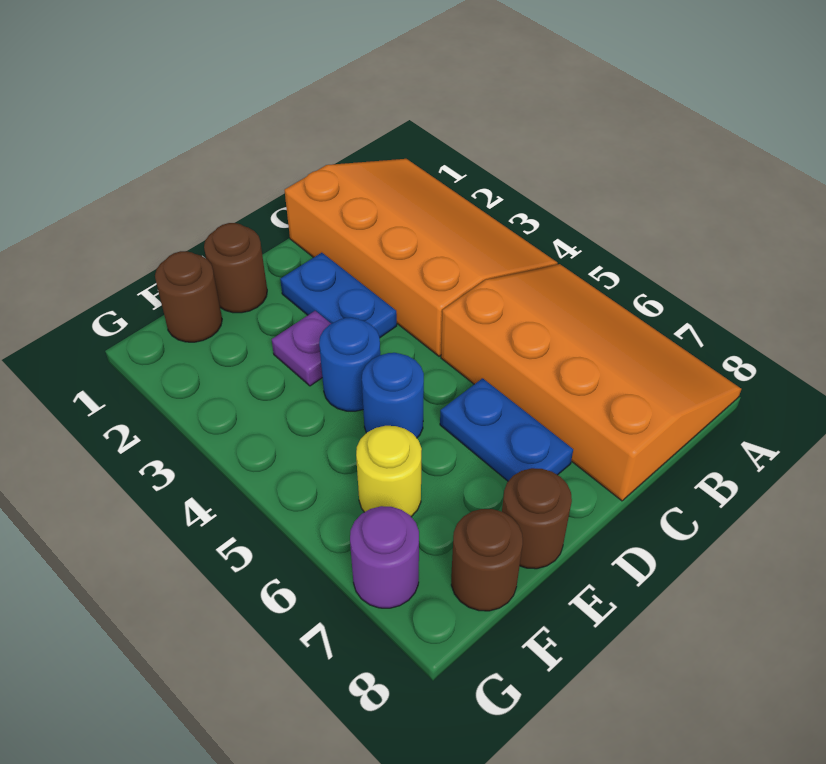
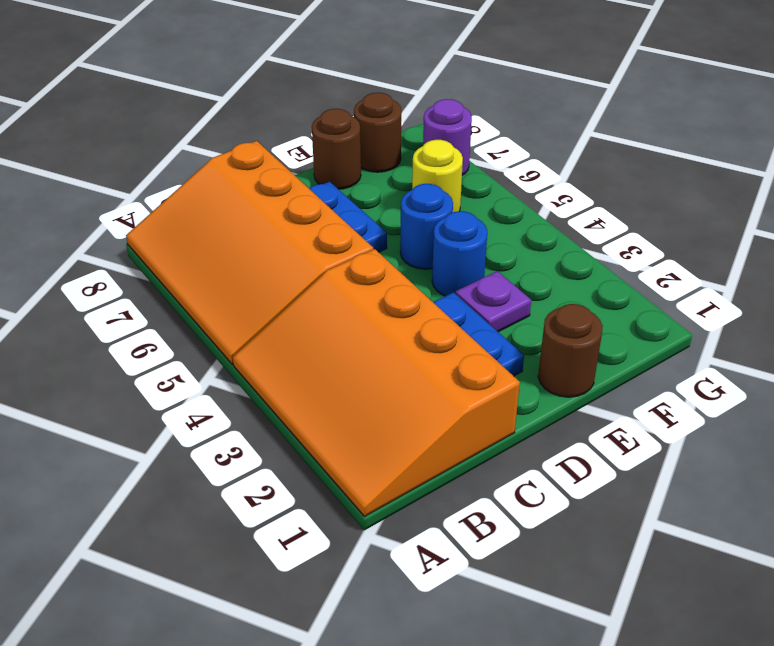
brown round brick F1 level 1 -> none

